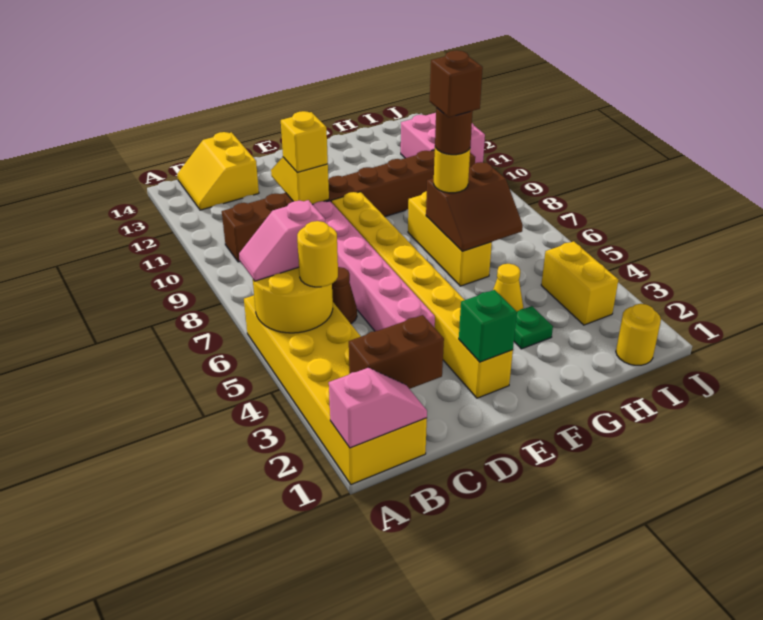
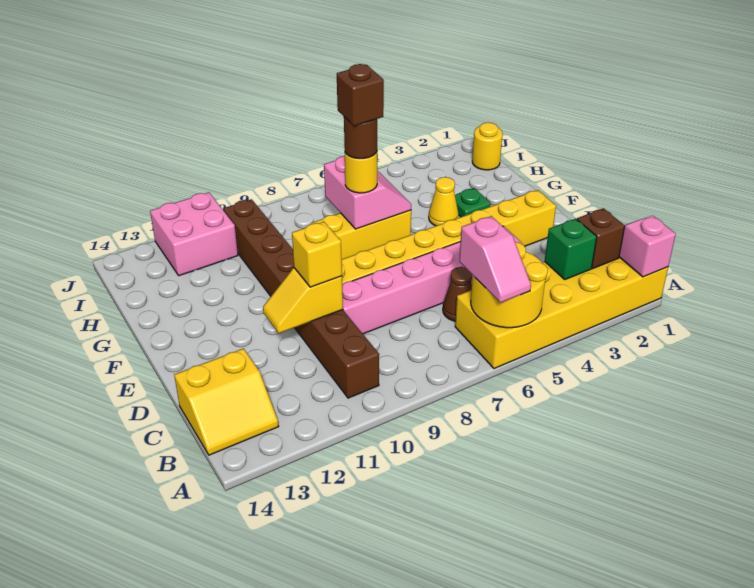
brown brick B2:C2 level 2 -> brown brick B2 level 2
yellow round brick B5 level 3 -> none
green brick E2 level 2 -> green brick B3 level 2
brown slope G6:H7 level 2 top 7 -> pink slope G6:H7 level 2 top 7
yellow brick I3:I4 level 1 -> none

